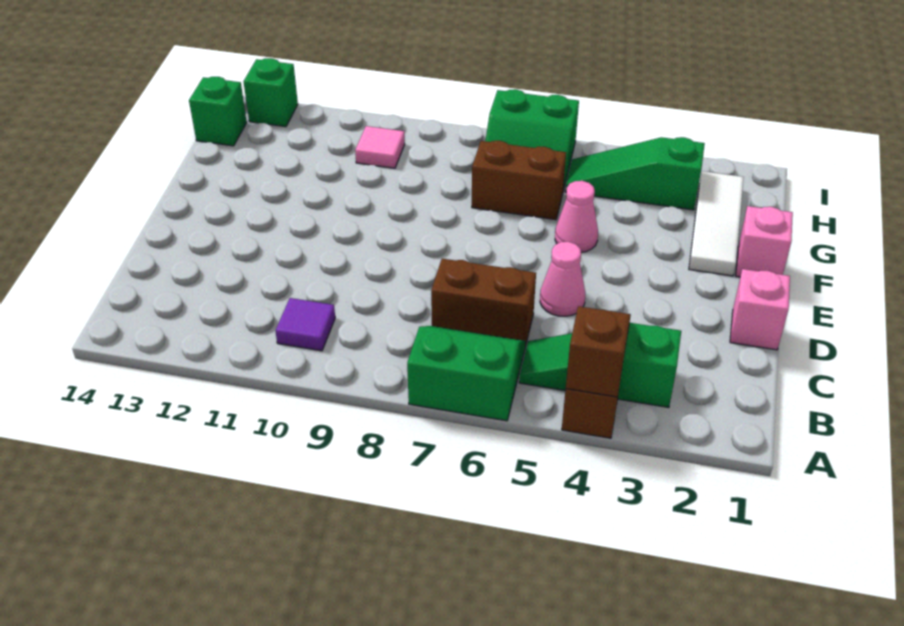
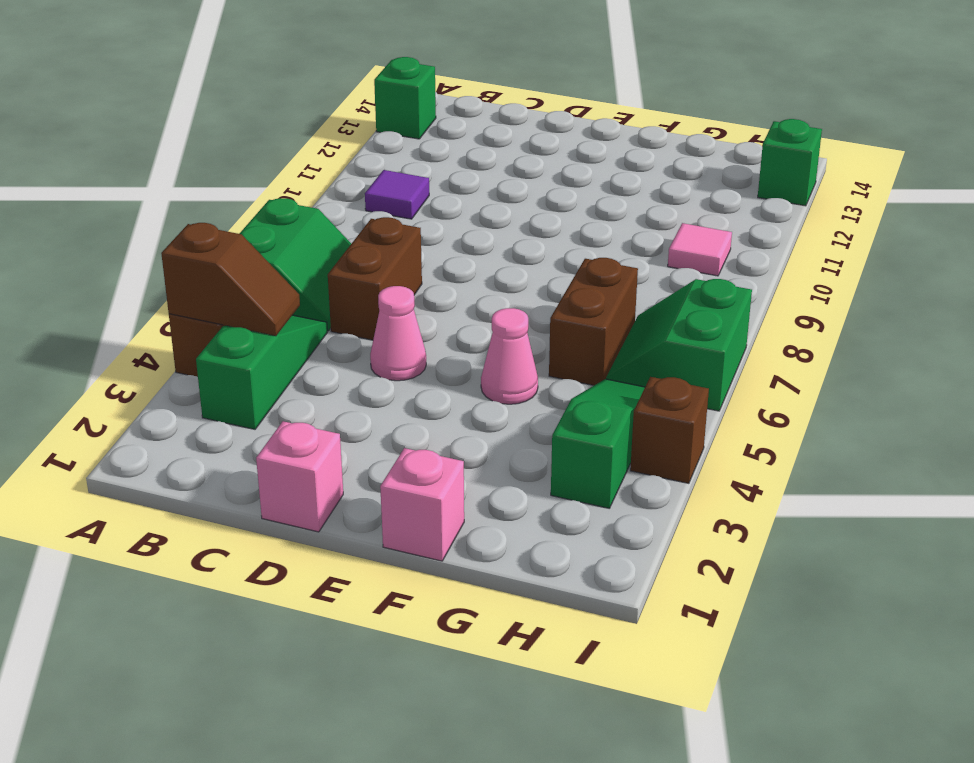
white tile F2:H2 level 1 -> none
green brick H14 level 1 -> green brick A13 level 1
none -> brown brick I4 level 1

